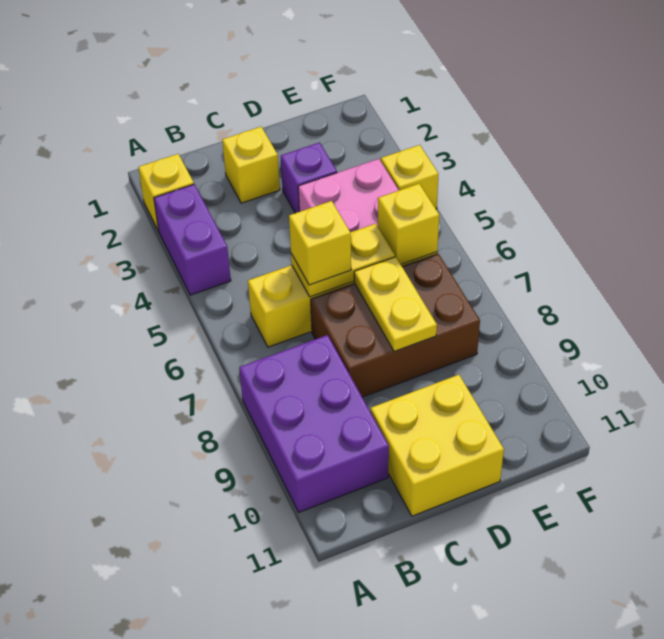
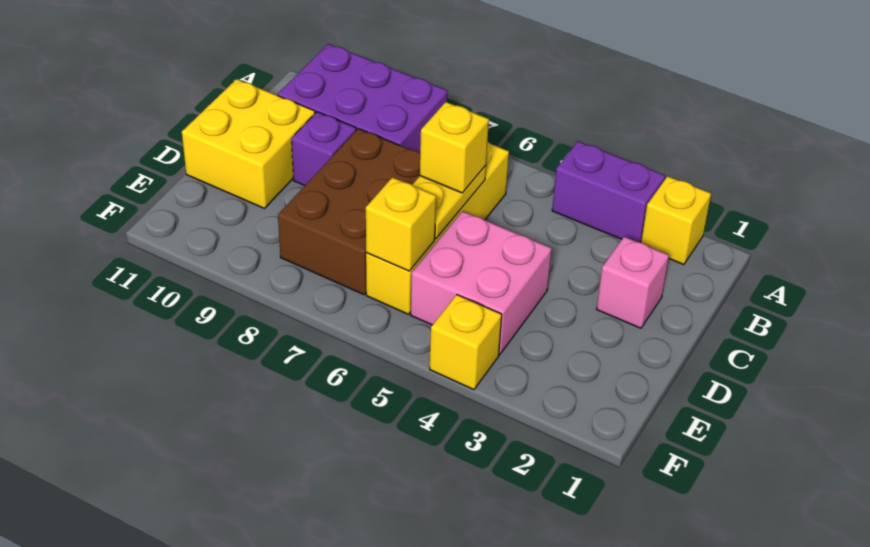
yellow brick C2 level 1 -> pink brick C2 level 1
purple brick D3 level 1 -> purple brick C9 level 1
yellow plate D7:D8 level 2 -> none

